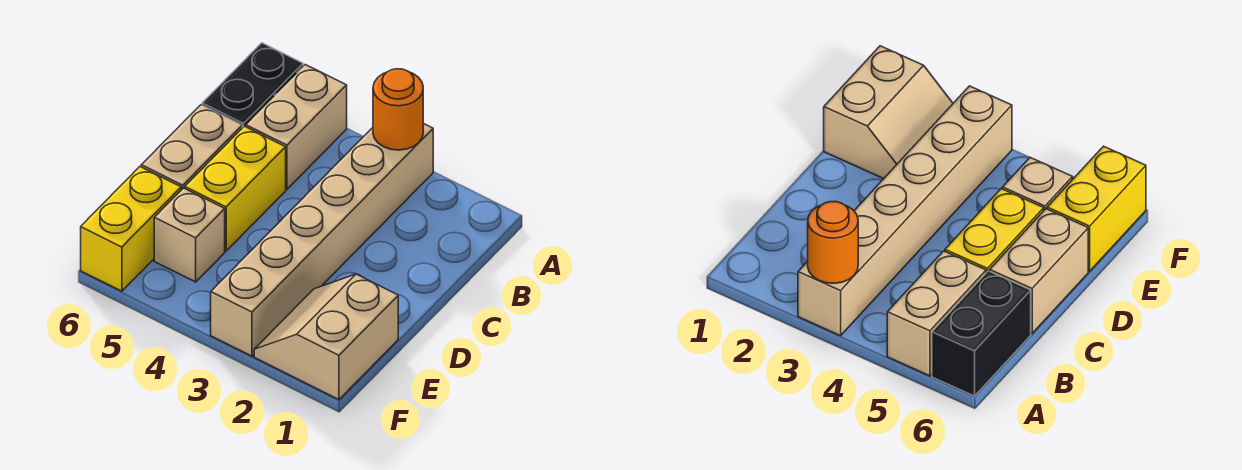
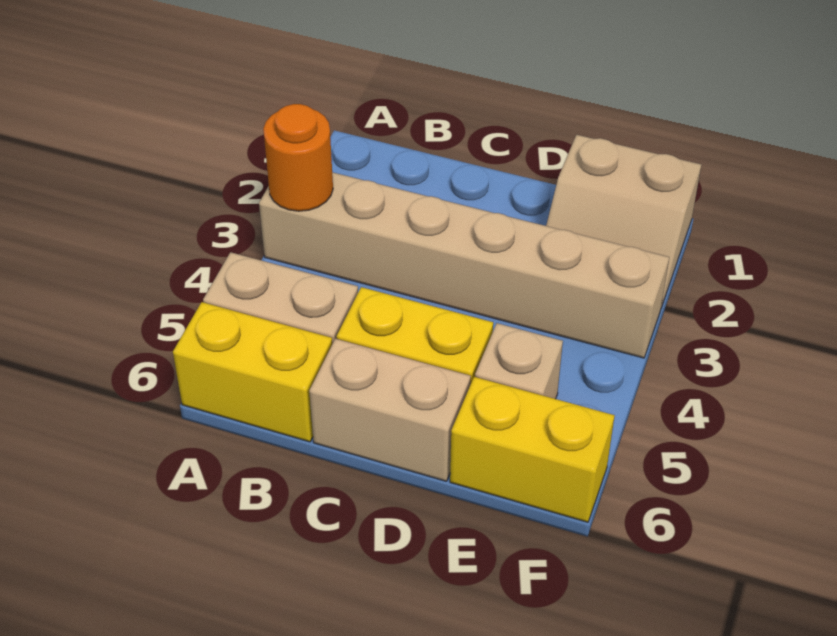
black brick A6:B6 level 1 -> yellow brick A6:B6 level 1

